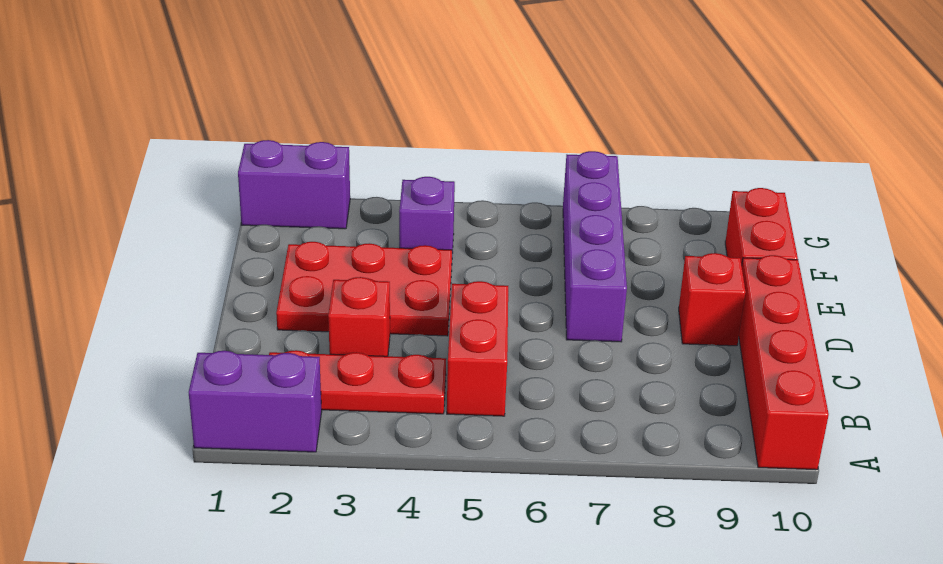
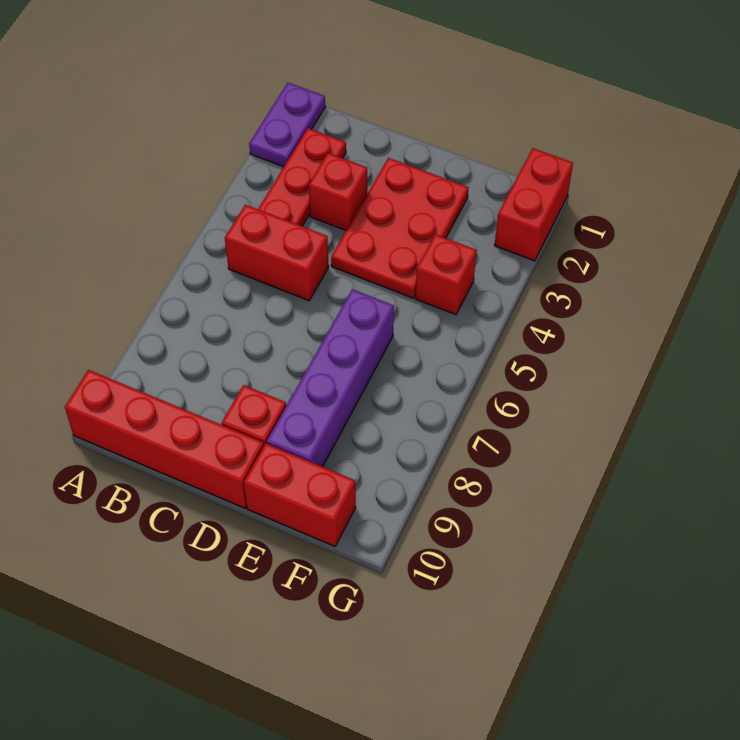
purple brick A1:A2 level 1 -> purple plate A1:A2 level 1
purple brick D7:G7 level 1 -> purple brick E6:E9 level 1
purple brick F4 level 1 -> red brick F4 level 1
purple brick G1:G2 level 1 -> red brick G1:G2 level 1

